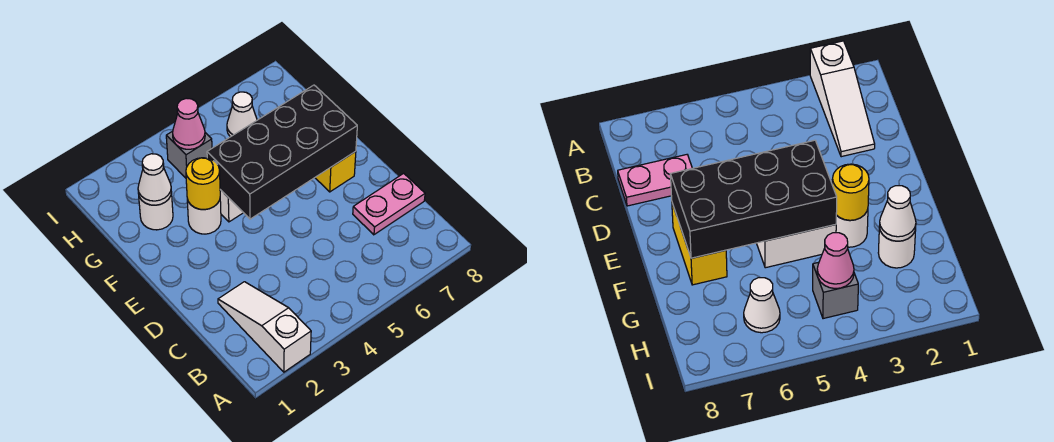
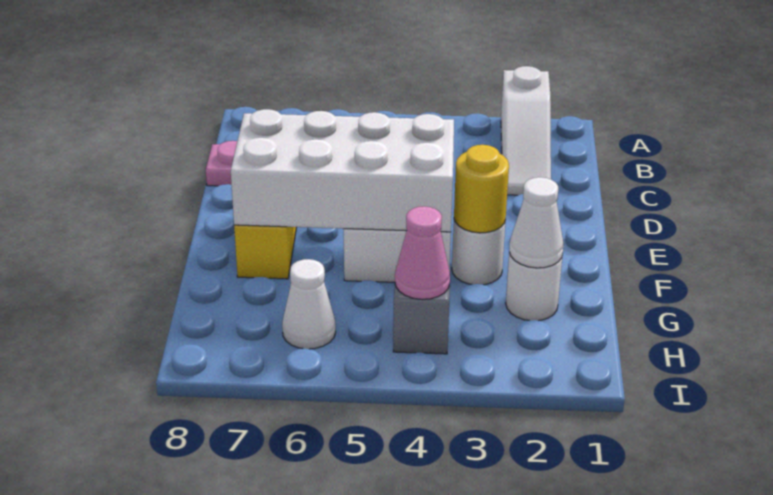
black brick E4:F7 level 2 -> white brick E4:F7 level 2

